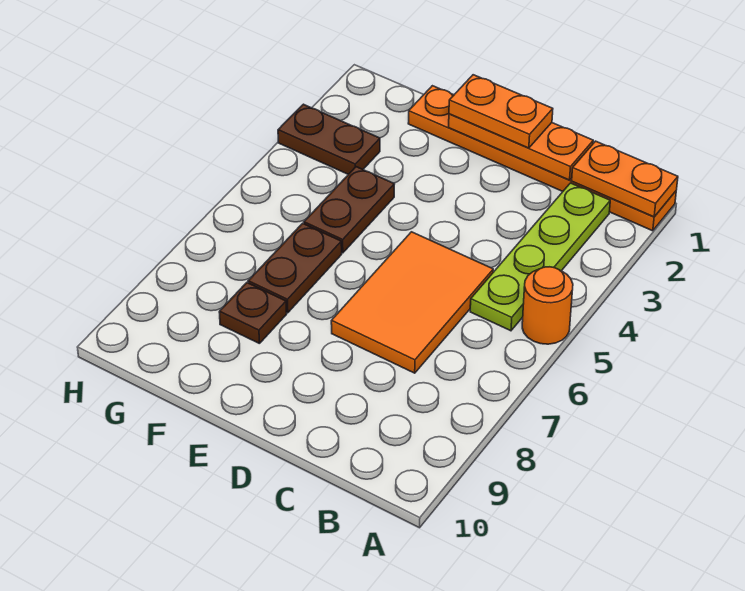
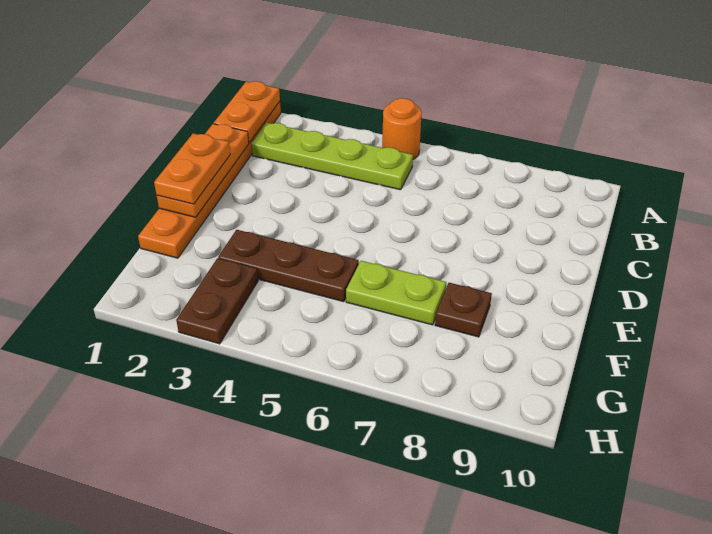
orange tile C5:D7 level 1 -> none
brown plate F4:F5 level 1 -> brown plate F3:F5 level 1
brown plate F6:F7 level 1 -> lime plate F6:F7 level 1

